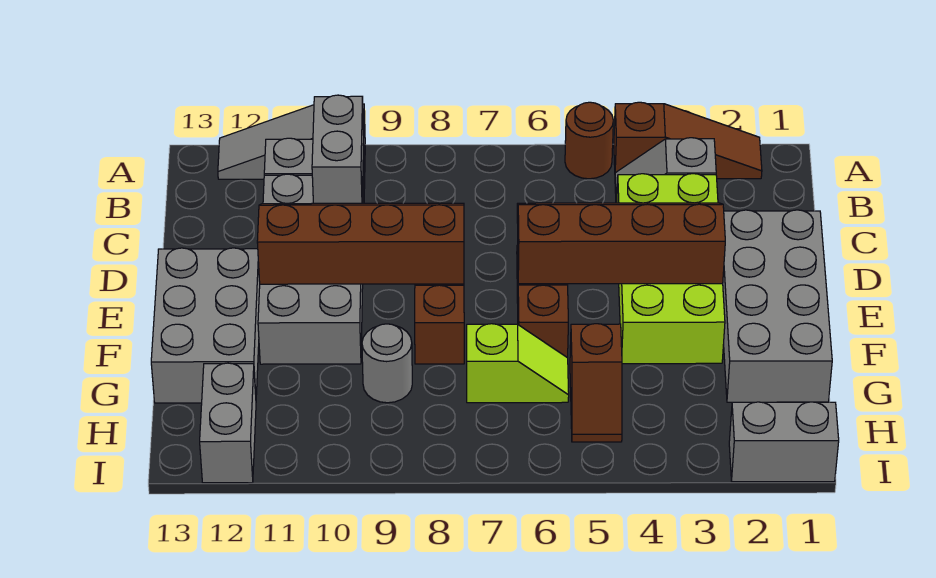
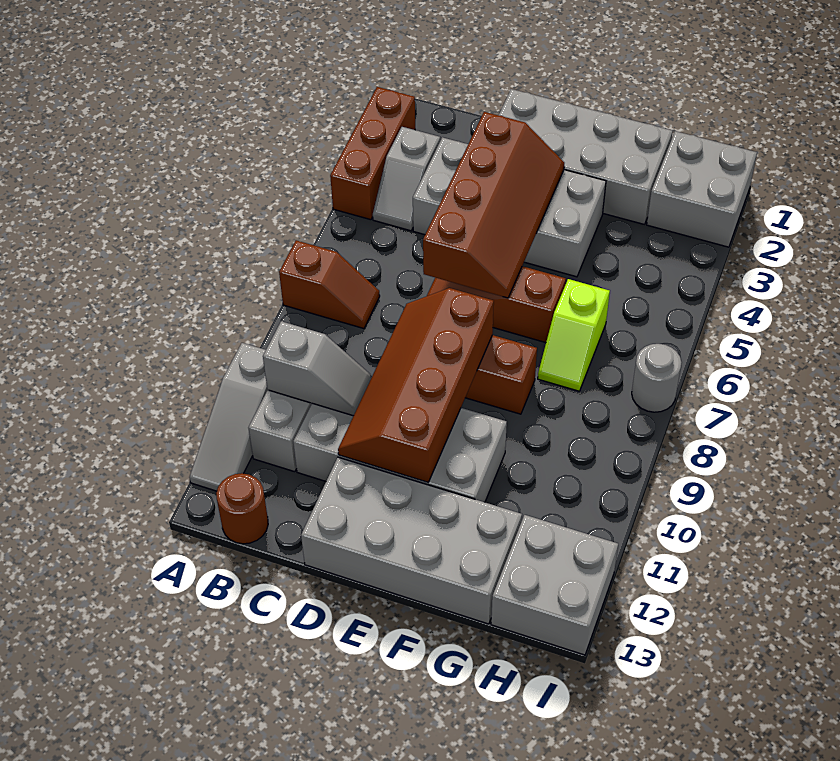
brown slope A2:A4 level 1 top 4 -> brown brick A2:A4 level 1
brown round brick A5 level 1 -> brown round brick B13 level 1
grey brick B10:C10 level 2 -> grey slope B10:C10 level 2 top B
lime brick C3:F4 level 1 -> grey brick C3:F4 level 1
brown slope D3:E6 level 2 top E -> brown slope D3:E6 level 2 top D
grey brick E12:G13 level 1 -> grey brick D12:G13 level 1
brown slope G5:H5 level 1 top G -> brown slope A7:B7 level 1 top A
lime slope G6:G7 level 1 top 7 -> lime slope G6:G7 level 1 top 6
grey round brick G9 level 1 -> grey round brick I7 level 1
grey brick H12:I12 level 1 -> grey brick H12:I13 level 1
grey brick I1:I2 level 1 -> grey brick H1:I2 level 1

